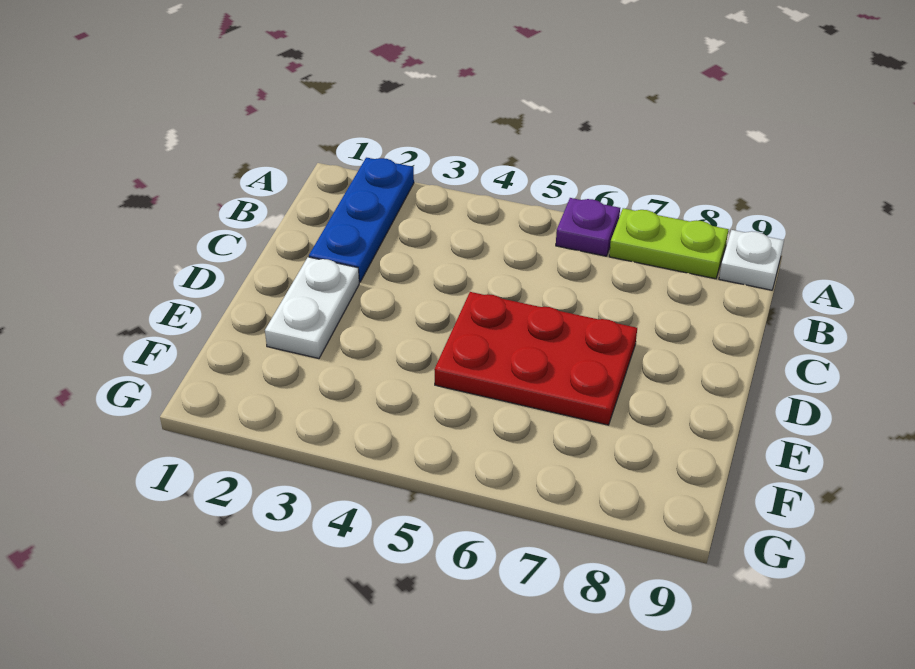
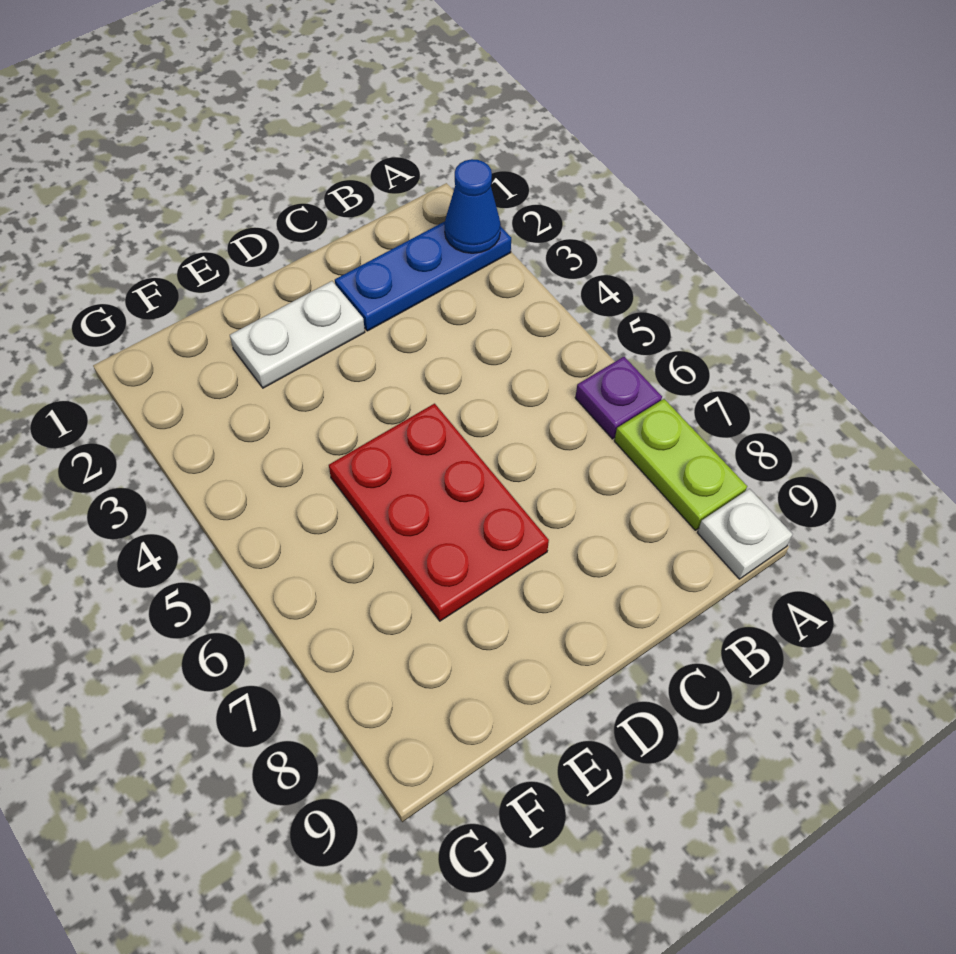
none -> blue cone A2 level 2

